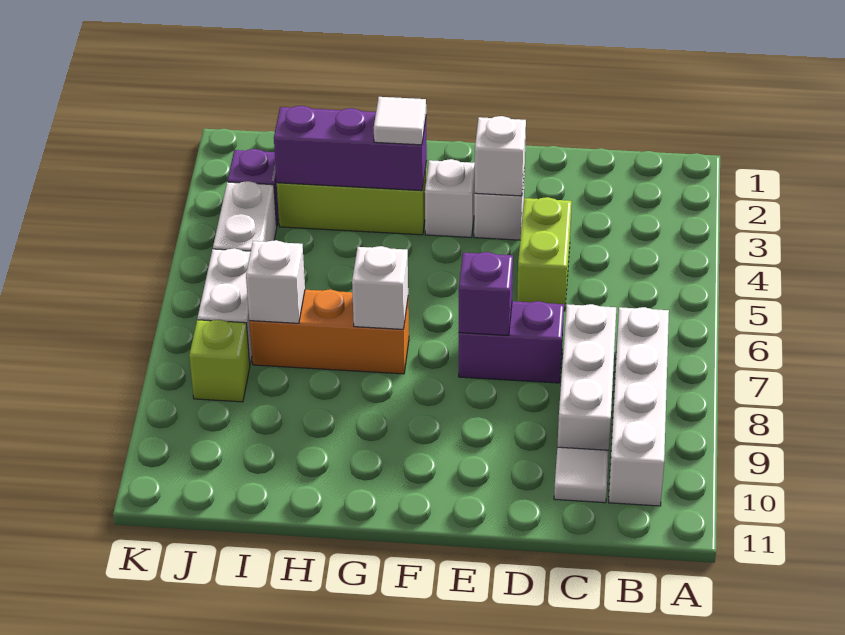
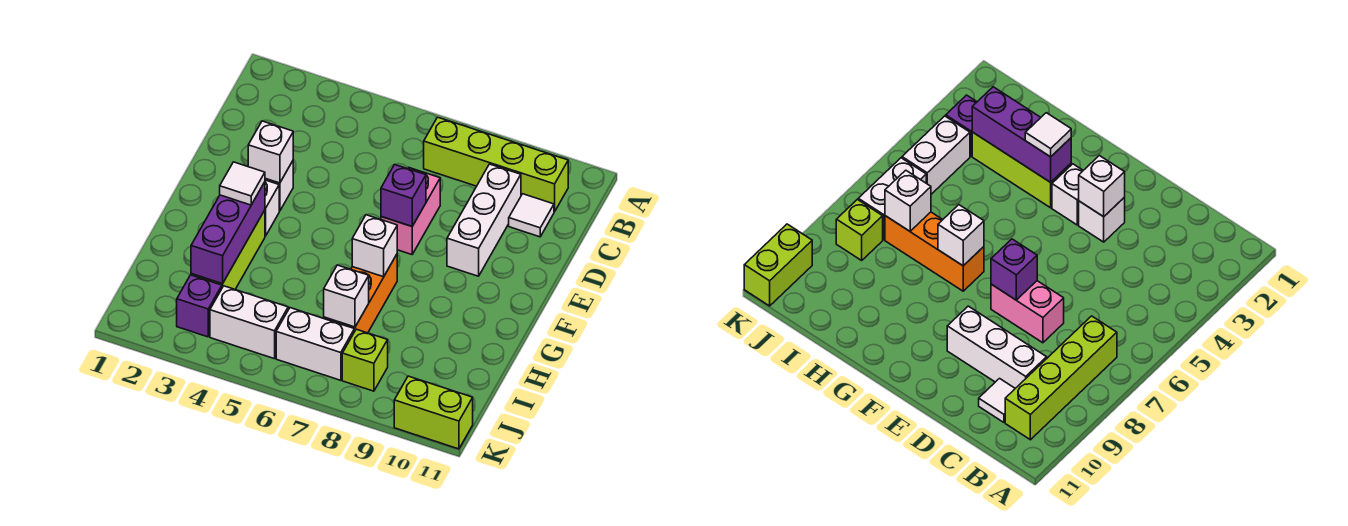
white brick B7:B10 level 1 -> lime brick B7:B10 level 1
white brick C7:C9 level 1 -> white brick C9:E9 level 1
lime brick D4:D5 level 1 -> lime brick K10:K11 level 1
purple brick D7:E7 level 1 -> pink brick D7:E7 level 1

